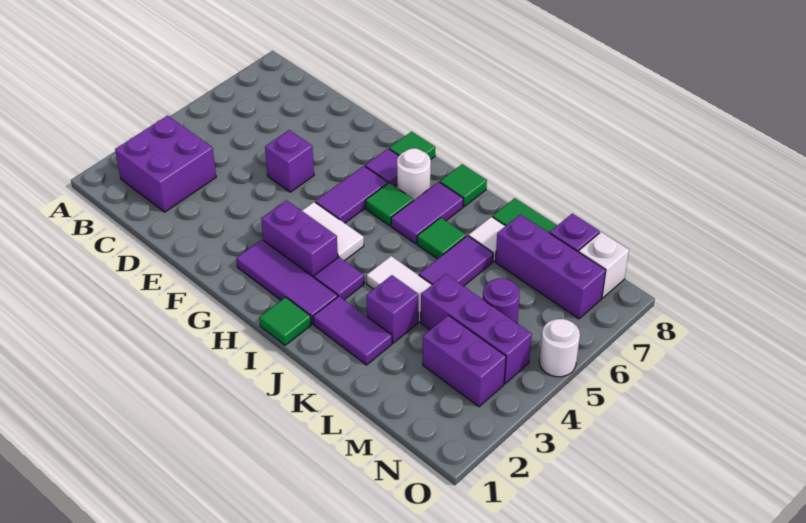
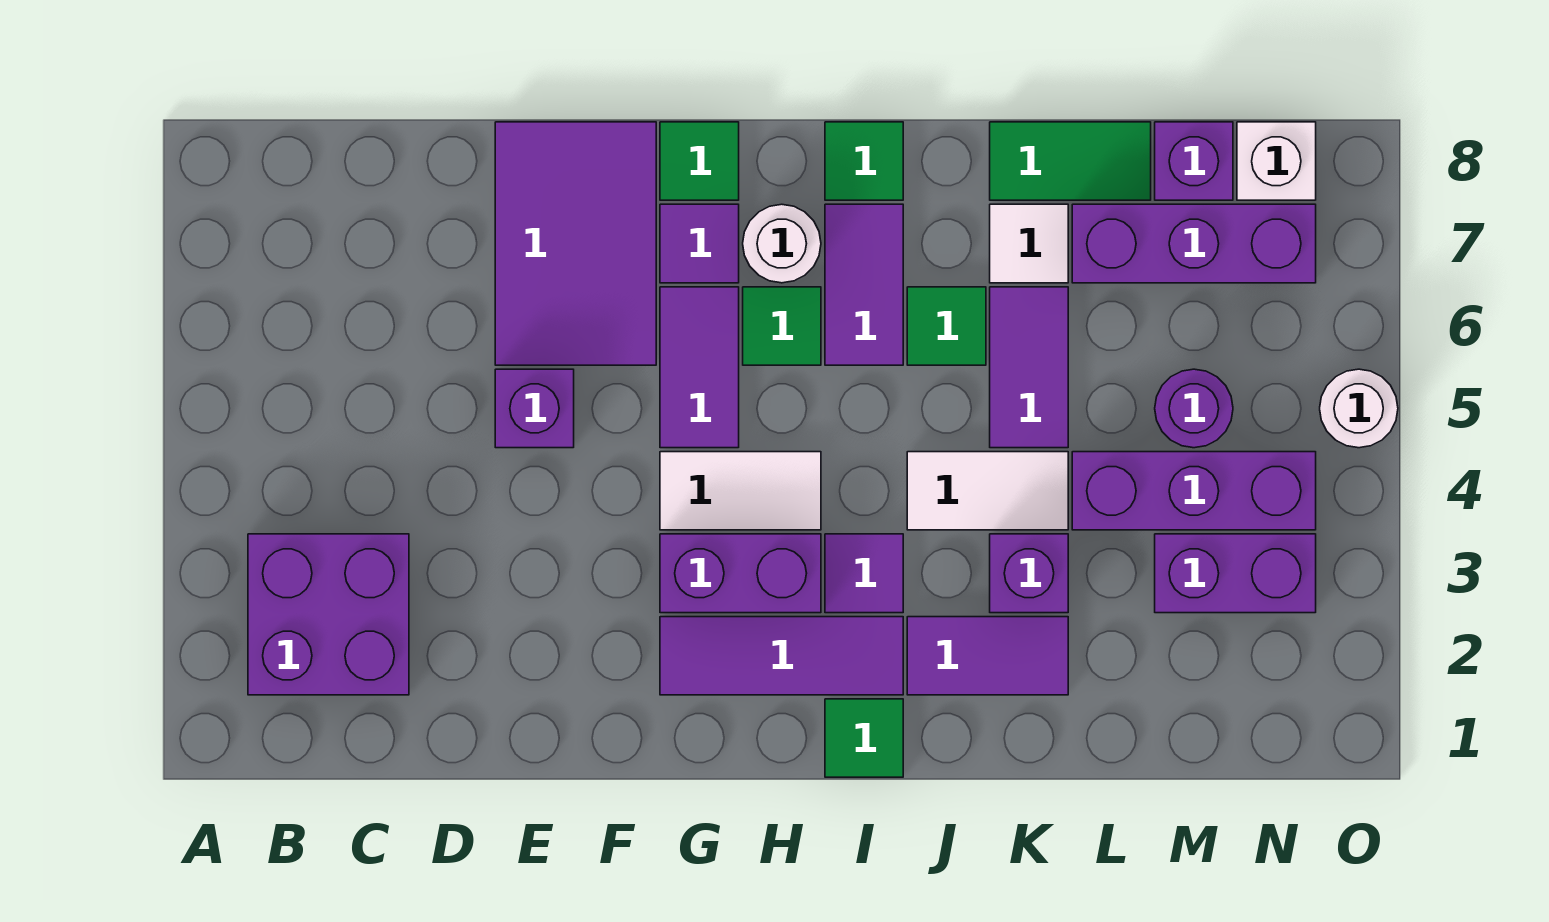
none -> purple tile E6:F8 level 1

